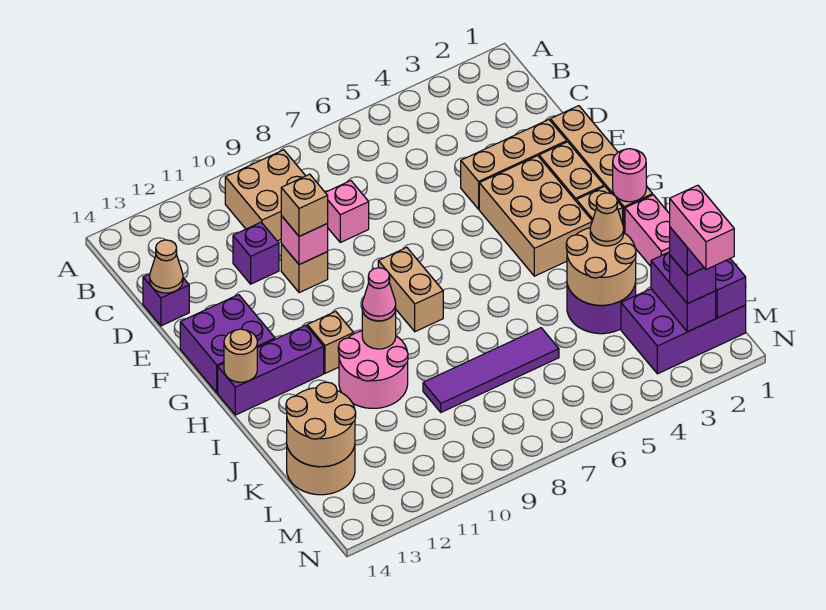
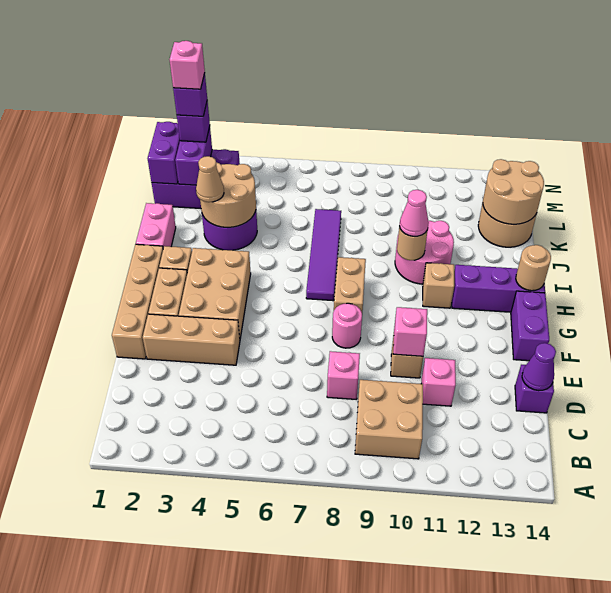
purple brick D11 level 1 -> pink brick D11 level 1
tan cone D14 level 2 -> purple cone D14 level 2
tan brick E10 level 3 -> none
purple brick F13:G14 level 1 -> purple brick F14:G14 level 1
pink round brick H1 level 2 -> pink round brick F8 level 1
purple tile K6:K9 level 1 -> purple tile H7:K7 level 1
pink brick M2:N2 level 5 -> pink brick M2 level 5

